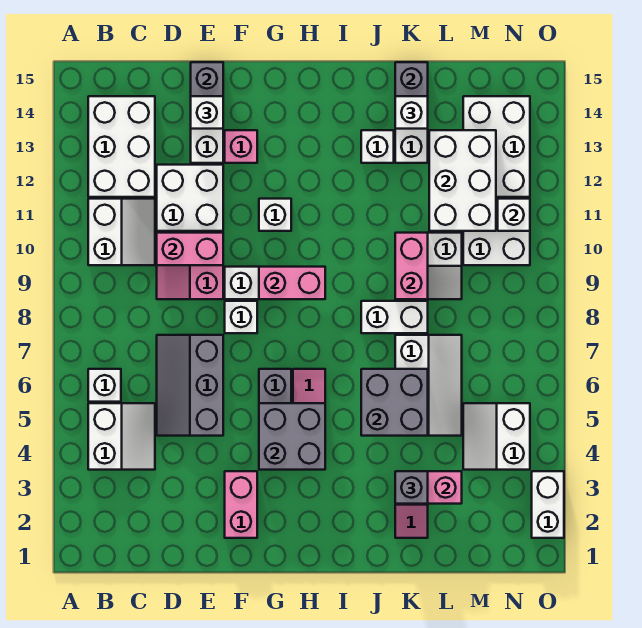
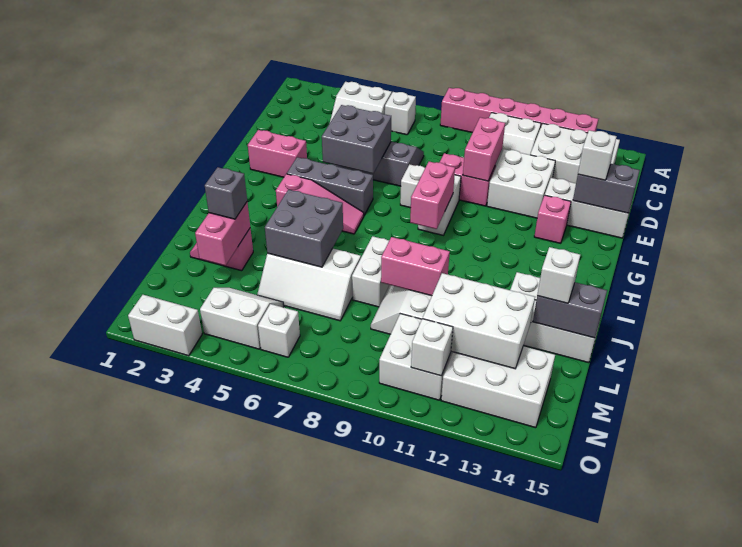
none -> pink brick A8:A13 level 1
grey brick G4:H5 level 2 -> grey brick E5:F6 level 2
white brick G11 level 1 -> white brick N6 level 1

